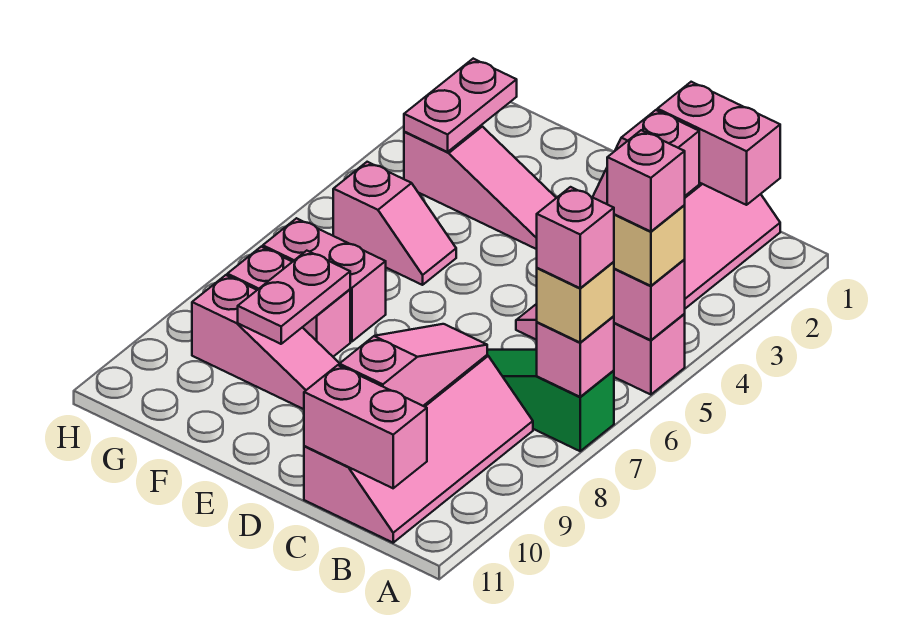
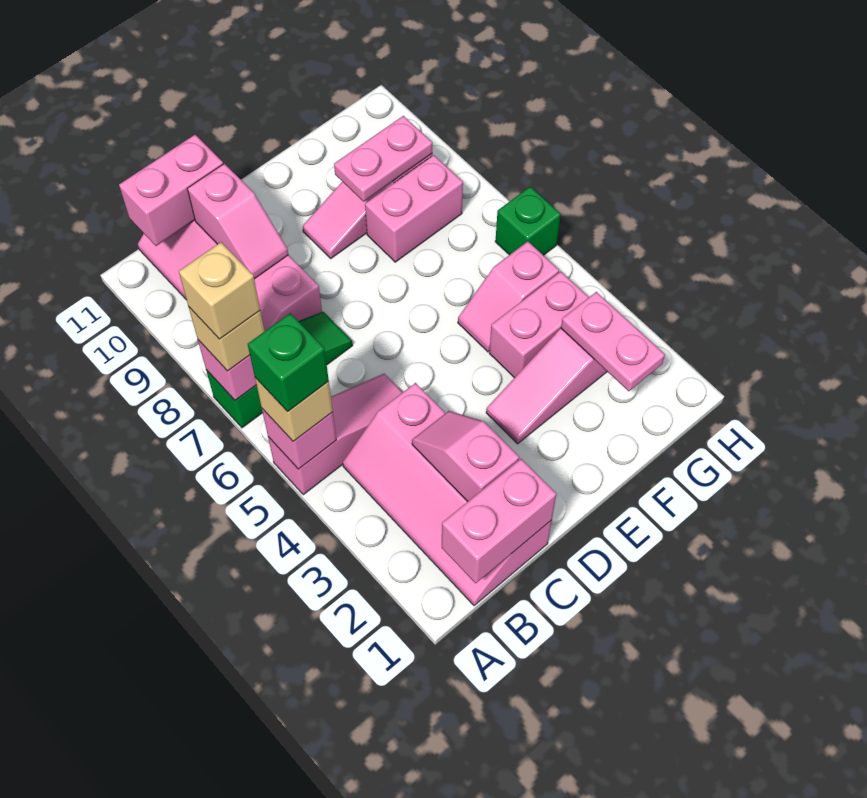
pink brick A5 level 4 -> green brick A5 level 4
pink brick A7 level 4 -> tan brick A7 level 4
pink slope C8:C10 level 2 top 10 -> pink slope C9:C10 level 2 top 10
pink brick F7:G7 level 1 -> pink brick F4:G4 level 1
pink plate F8:F9 level 2 -> pink plate F9:G9 level 2
none -> green brick H6 level 1

